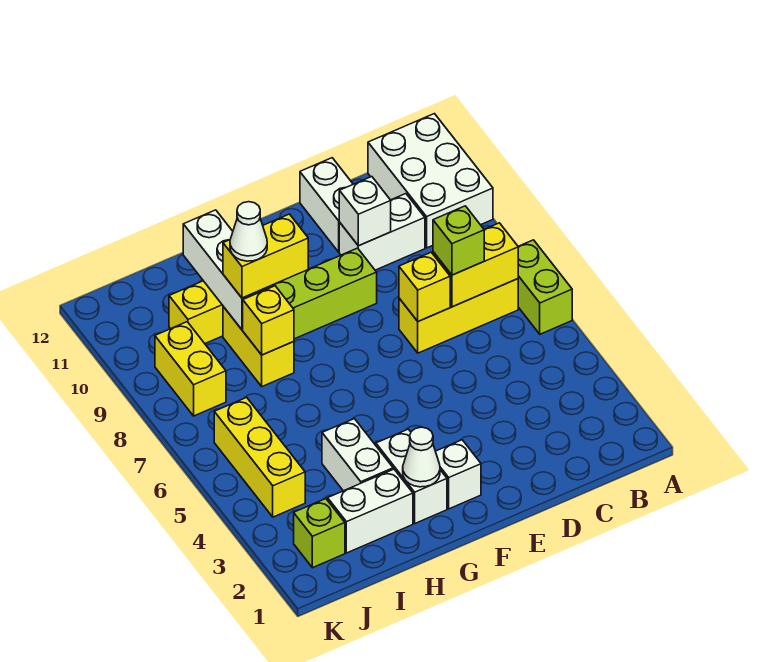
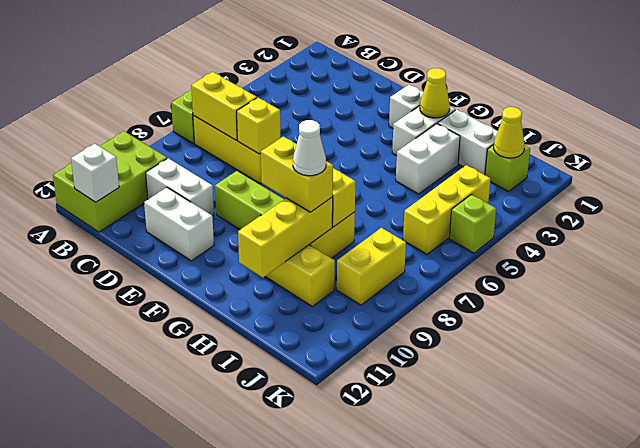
white brick A10:B12 level 1 -> lime brick A10:B12 level 1
lime brick C7 level 3 -> lime brick K5 level 1
white brick D10 level 2 -> white brick B12 level 2
white brick D11:D12 level 1 -> white brick D11:E11 level 1
white cone G2 level 2 -> yellow cone G2 level 2
white brick H9:H11 level 2 -> yellow brick H9:H11 level 2
none -> yellow cone J2 level 2

